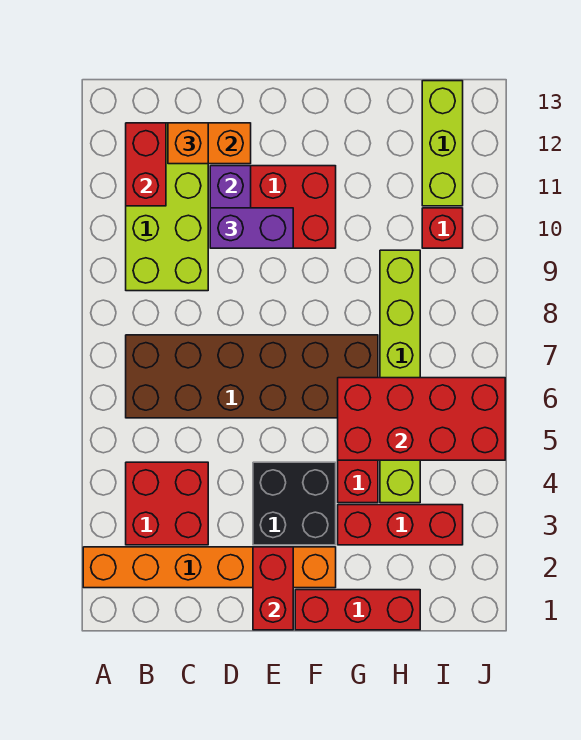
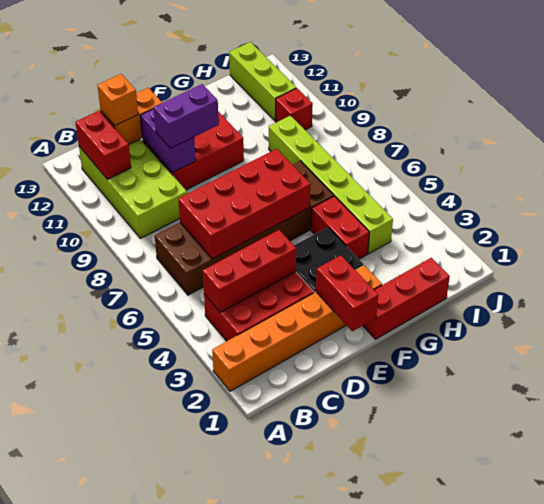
red brick B3:C4 level 1 -> red brick B3:D4 level 1
red brick G3:I3 level 1 -> red brick B4:D4 level 2
red brick G5:J6 level 2 -> red brick C6:F7 level 2

